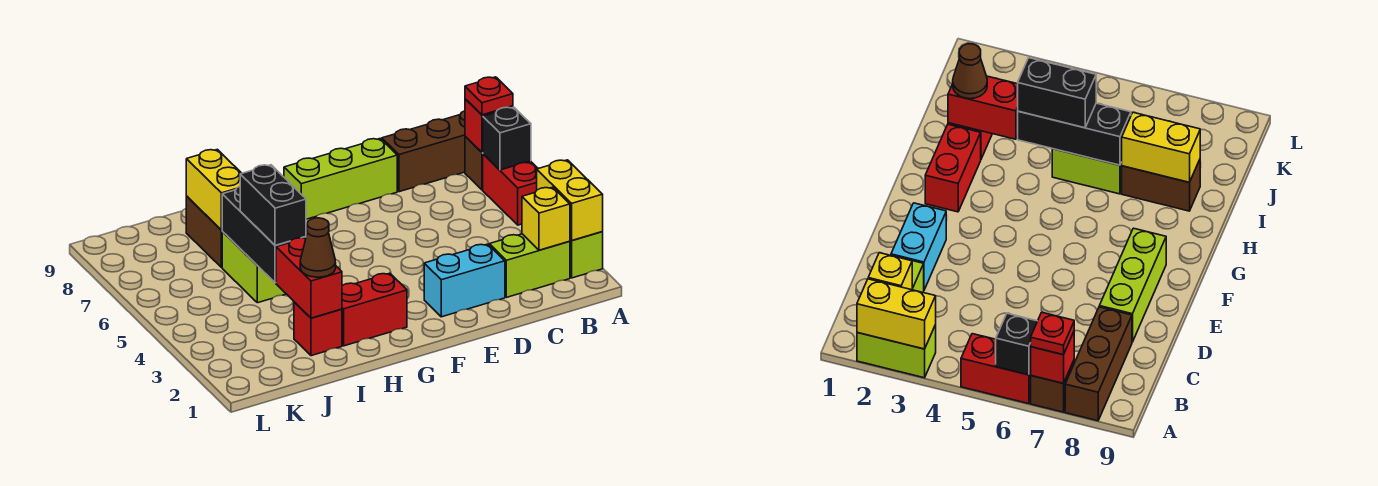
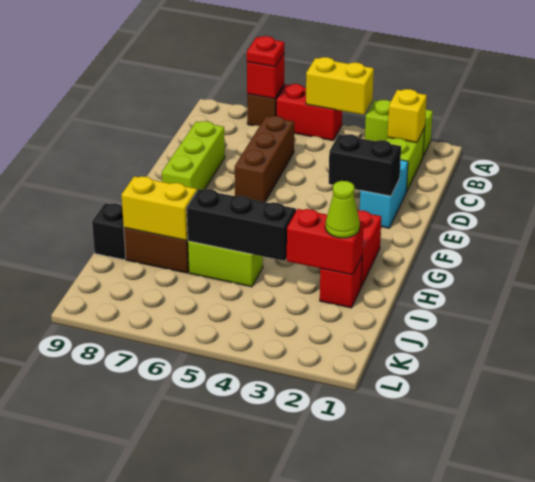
yellow brick A2:A3 level 2 -> yellow brick A4:A5 level 2
black brick A6 level 2 -> black brick I9 level 1
brown brick A8:C8 level 1 -> brown brick C6:E6 level 1
brown cone I2 level 3 -> lime cone I2 level 3
black brick I4:I5 level 3 -> black brick E2:E3 level 2

